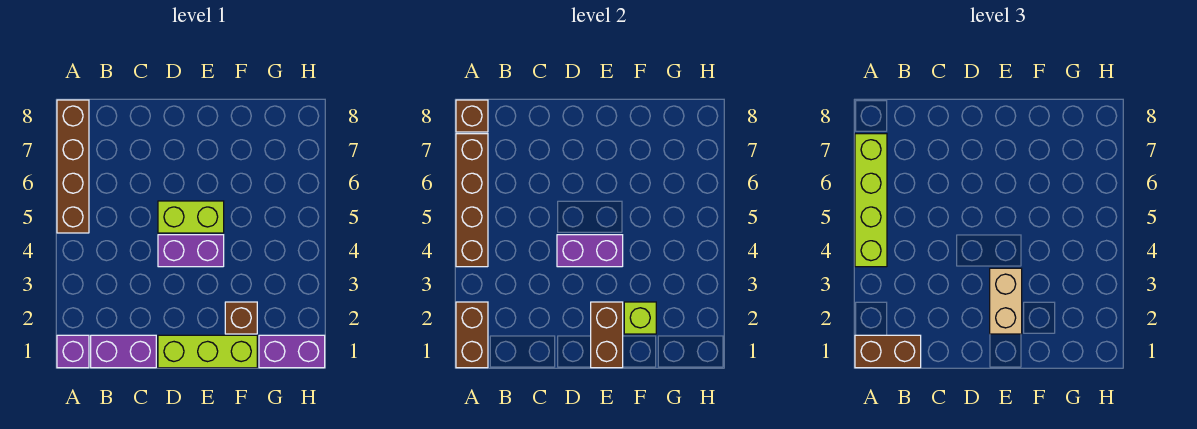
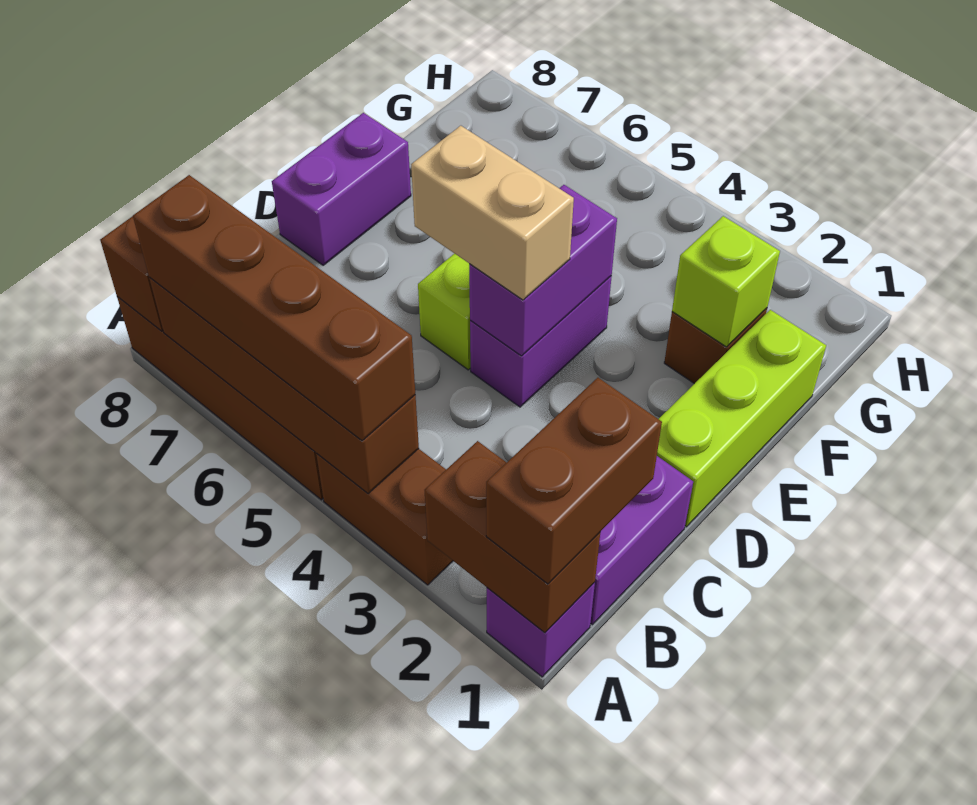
lime brick A4:A7 level 3 -> brown brick A4:A7 level 3
brown brick E1:E2 level 2 -> brown brick A3:A4 level 1
tan brick E2:E3 level 3 -> tan brick D4:D5 level 3
purple brick G1:H1 level 1 -> purple brick D8:E8 level 1

